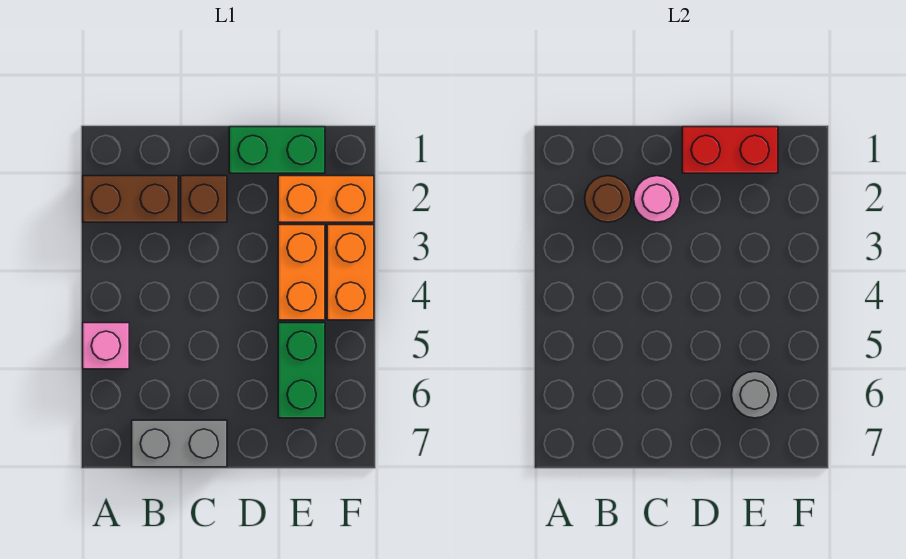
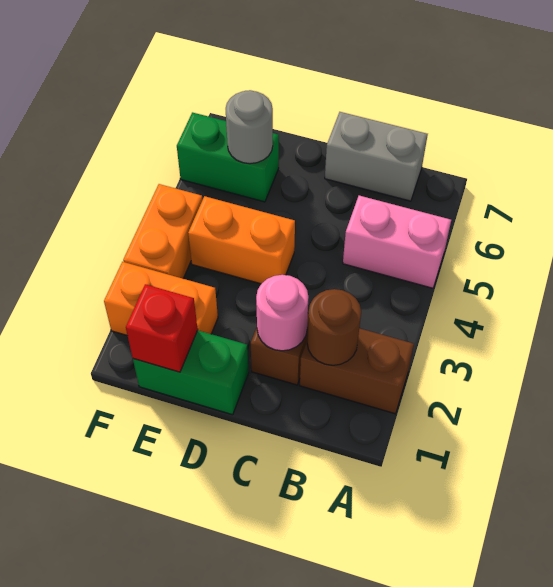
pink brick A5 level 1 -> pink brick A5:B5 level 1
red brick D1:E1 level 2 -> red brick E1 level 2
orange brick E3:E4 level 1 -> orange brick D4:E4 level 1
green brick E5:E6 level 1 -> green brick E6:F6 level 1

